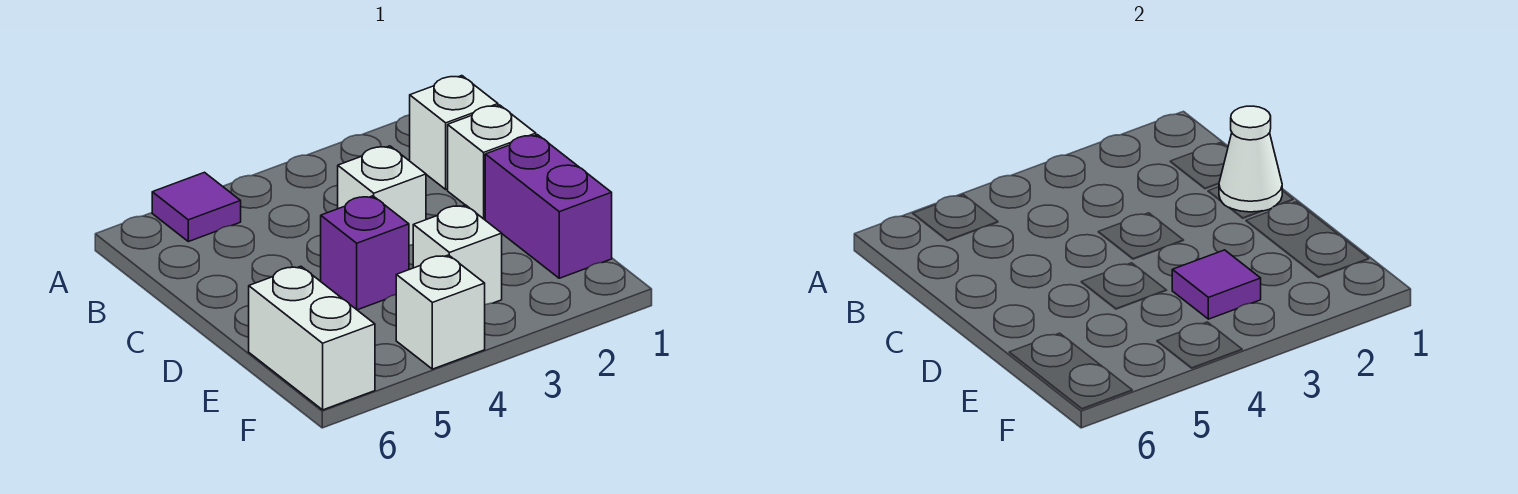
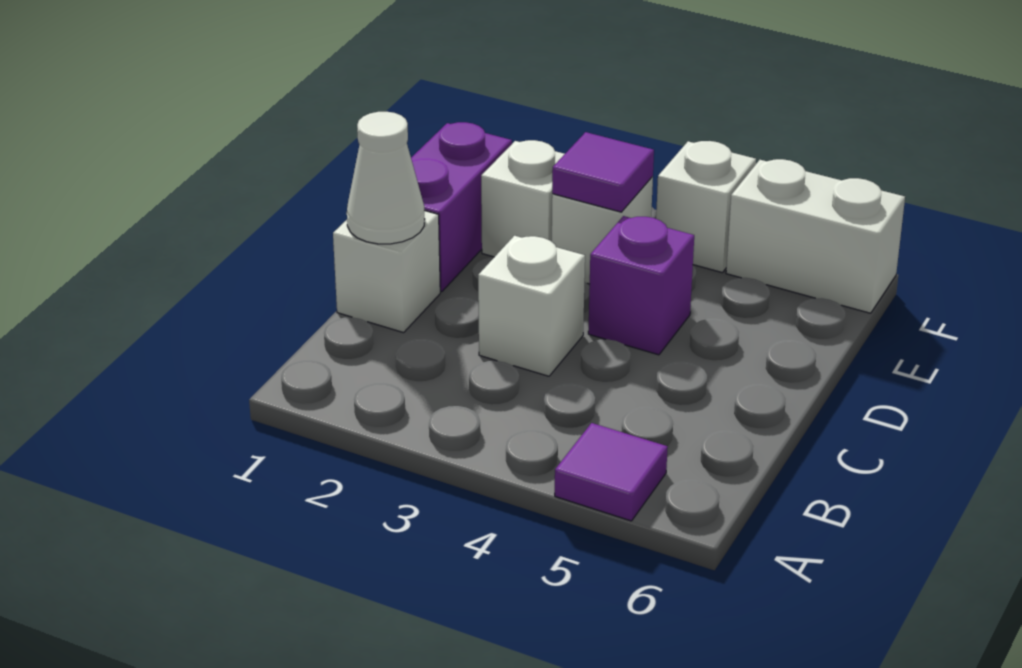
white brick B1 level 1 -> white brick E2 level 1
white brick E6:F6 level 1 -> white brick F5:F6 level 1

